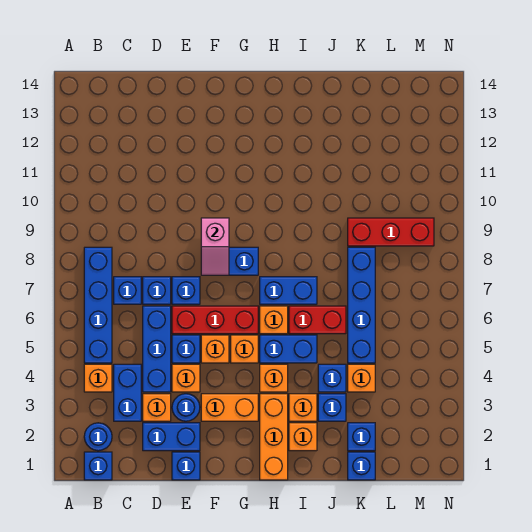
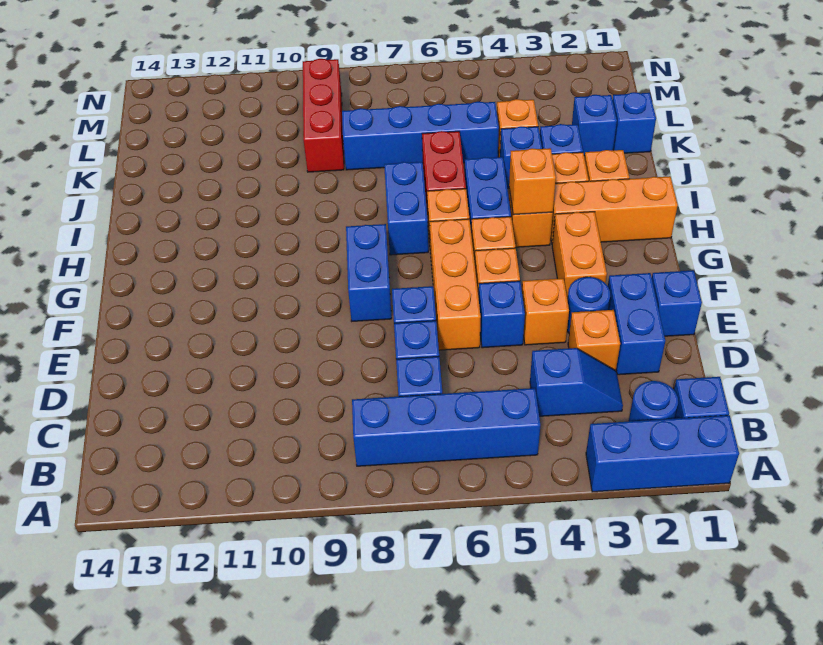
orange brick B4 level 1 -> orange brick H4 level 2
blue brick C3:C4 level 1 -> blue slope C3:C4 level 1 top 4
blue brick D4:D6 level 1 -> blue brick A1:A3 level 1
red brick E6:G6 level 1 -> orange brick E6:G6 level 1
pink slope F8:F9 level 2 top 9 -> none

